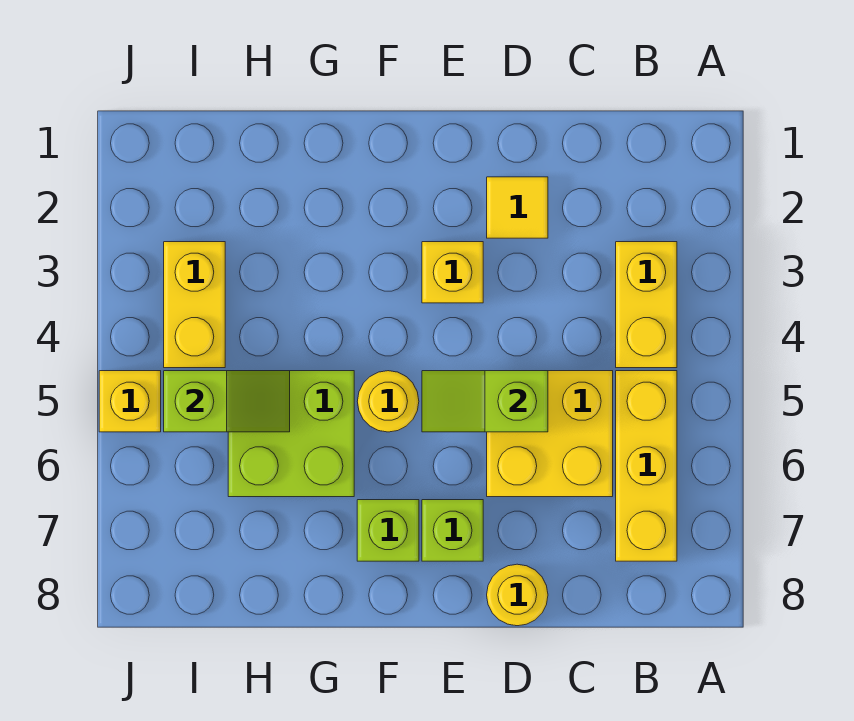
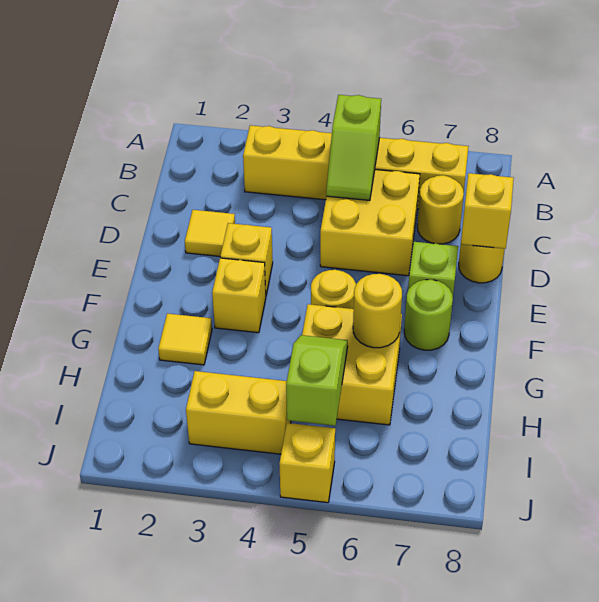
none -> yellow round brick C7 level 1
lime slope D5:E5 level 2 top D -> lime slope B5:C5 level 2 top B
none -> yellow brick D8 level 2
none -> yellow brick F3 level 1
lime brick F7 level 1 -> lime round brick F7 level 1
none -> yellow tile G2 level 1
lime brick G5:H6 level 1 -> yellow brick G5:H6 level 1
none -> yellow round brick G6 level 2

